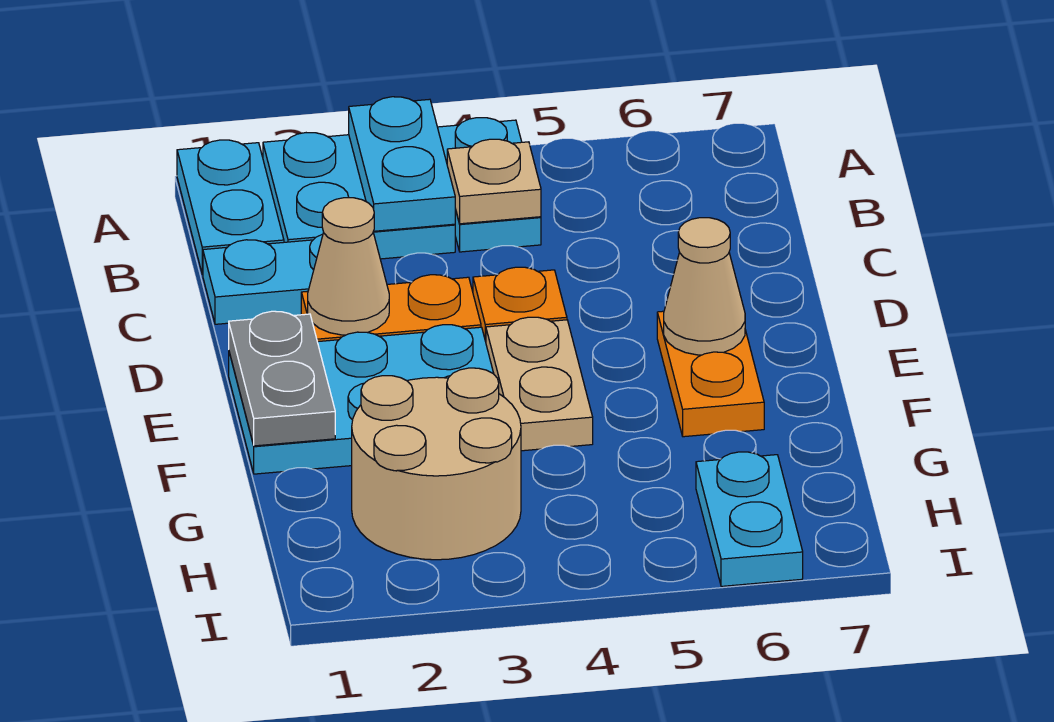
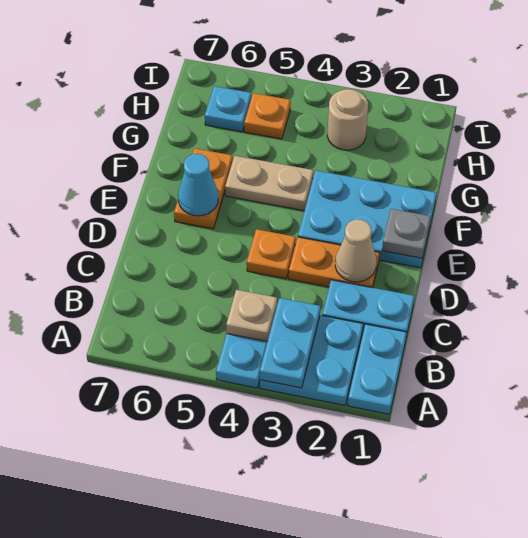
grey plate E1:F1 level 2 -> grey plate E1 level 2
tan plate E4:F4 level 1 -> tan plate F4:F5 level 1
tan cone E6 level 2 -> cyan cone E6 level 2
tan round brick G2:H3 level 1 -> tan round brick H3 level 1
none -> orange plate H5 level 1
cyan plate H6:I6 level 1 -> cyan plate H6 level 1

